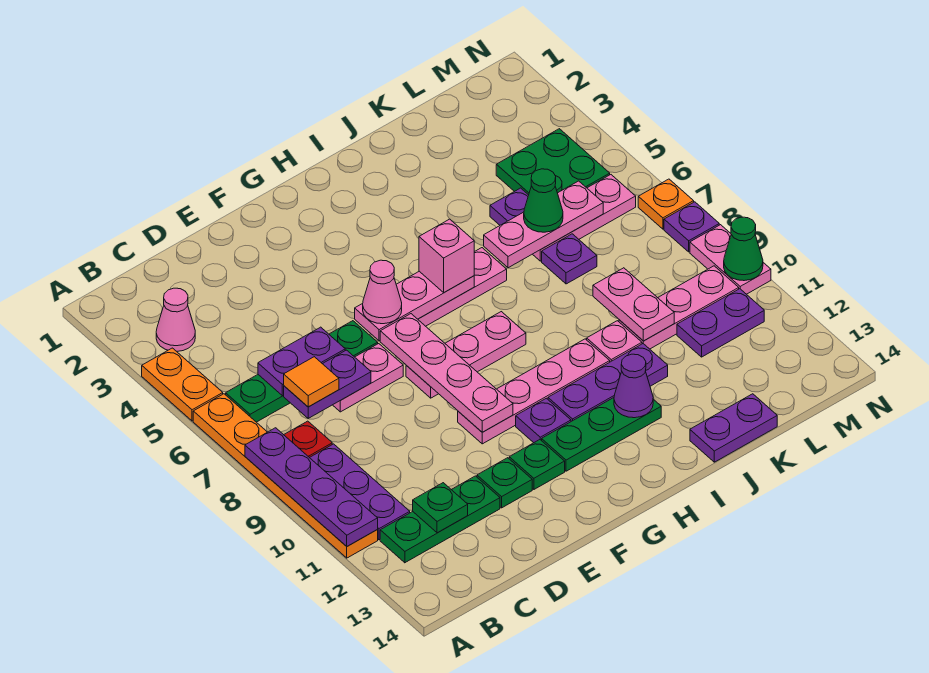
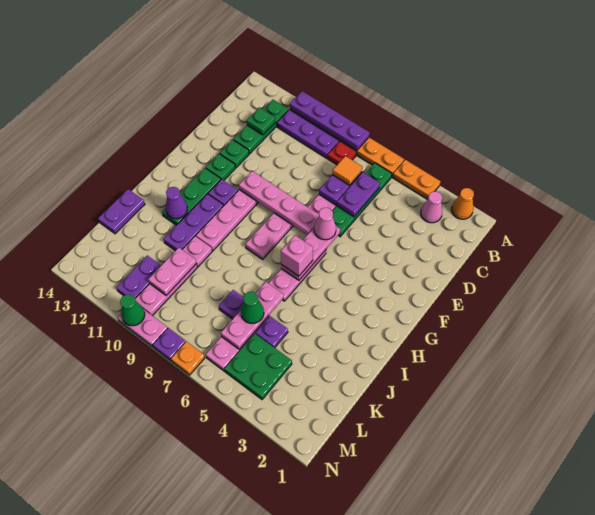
none -> orange cone A2 level 1
pink plate K9:K10 level 2 -> pink plate K10:L10 level 2

